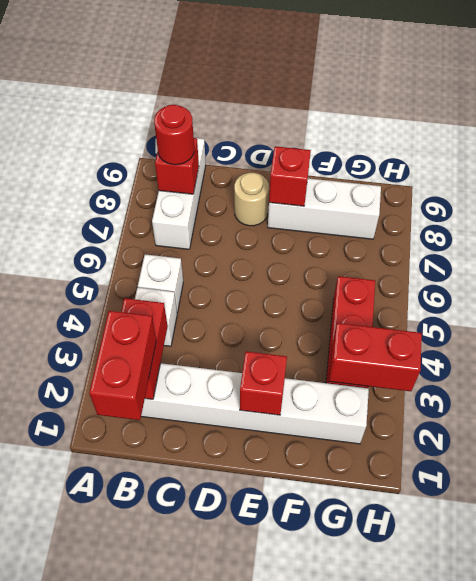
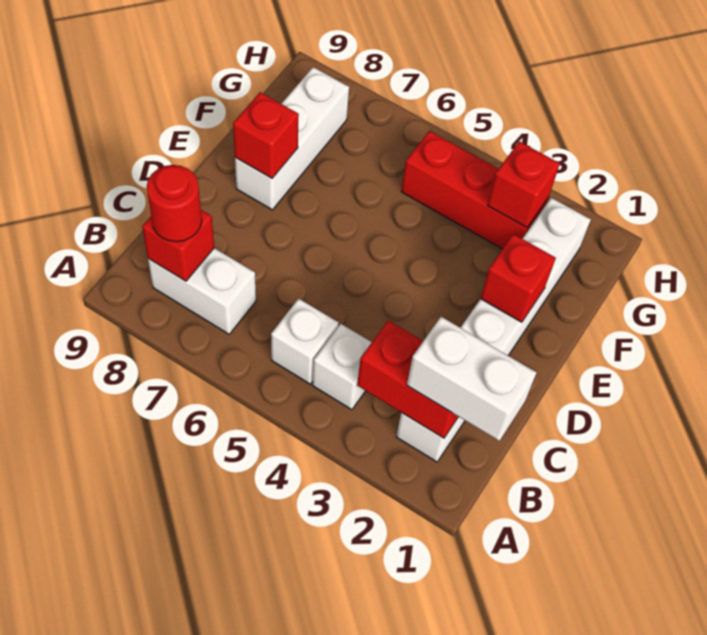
red brick B1:B2 level 3 -> white brick B1:B2 level 3
white brick B7:B9 level 1 -> white brick B7:B8 level 1
tan round brick D8 level 1 -> none
red brick G3:H3 level 2 -> red brick G3 level 2

